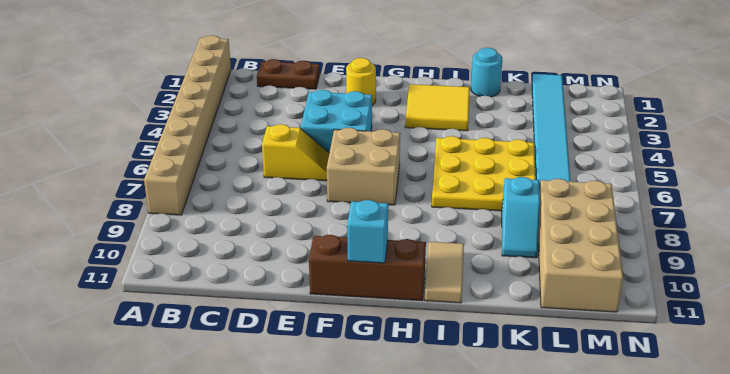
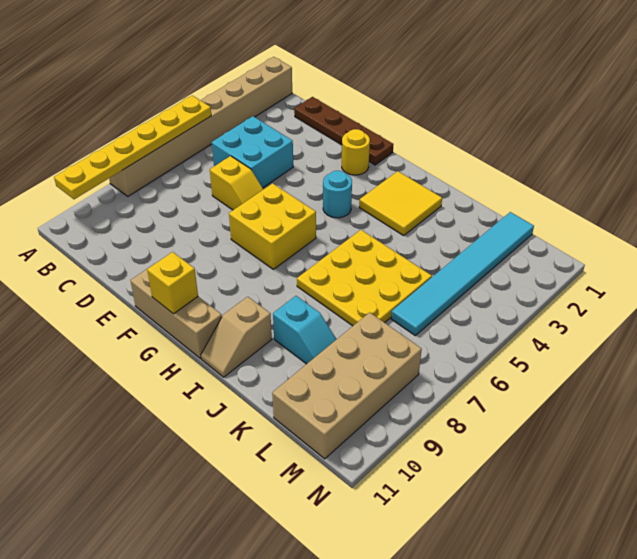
none -> yellow plate A5:A10 level 2
brown plate C1:D1 level 1 -> brown plate C1:F1 level 1
cyan brick E4:F5 level 1 -> cyan brick C4:D5 level 1
tan brick F6:G7 level 1 -> yellow brick F6:G7 level 1
brown brick F11:H11 level 1 -> tan brick F11:H11 level 1
cyan brick G11 level 2 -> yellow brick G11 level 2
tan tile I10:I11 level 1 -> tan slope I10:I11 level 1 top 10
cyan round brick J1 level 1 -> cyan round brick G4 level 1
cyan slope K8:K9 level 1 top 8 -> cyan slope J9:K9 level 1 top J

